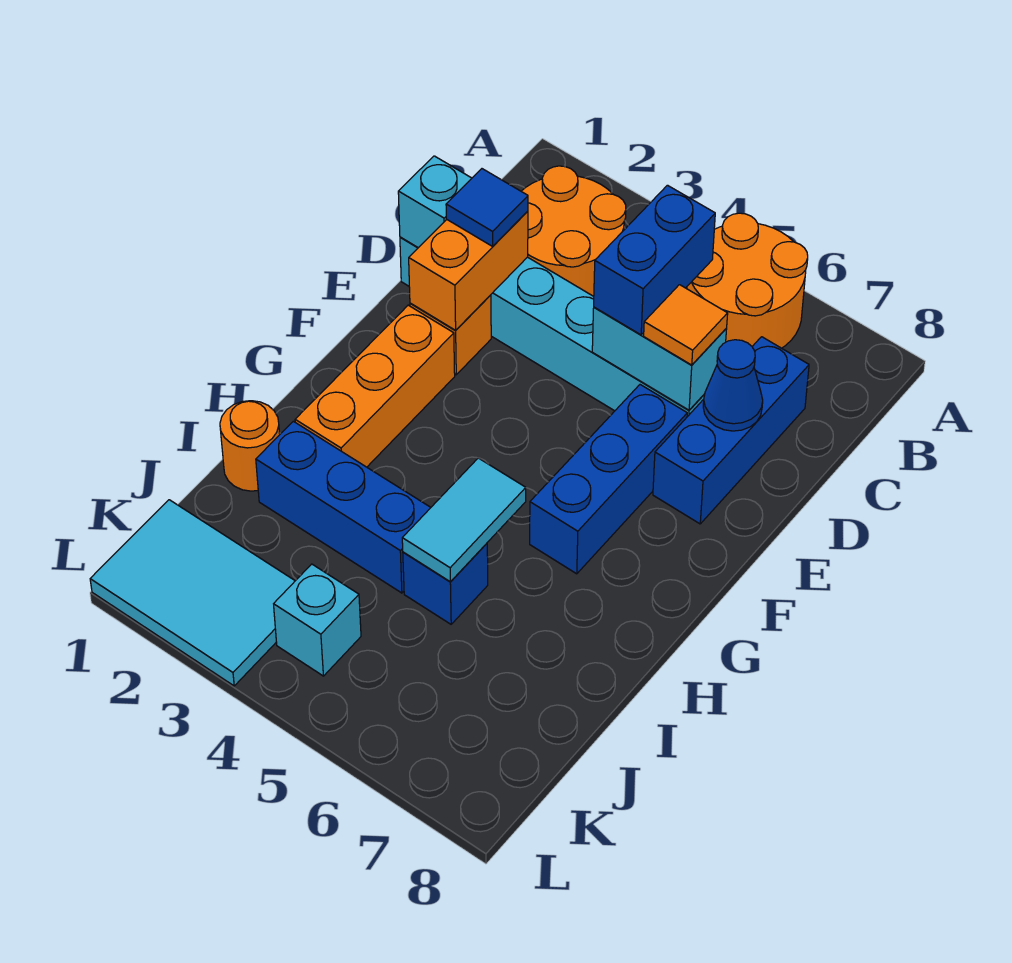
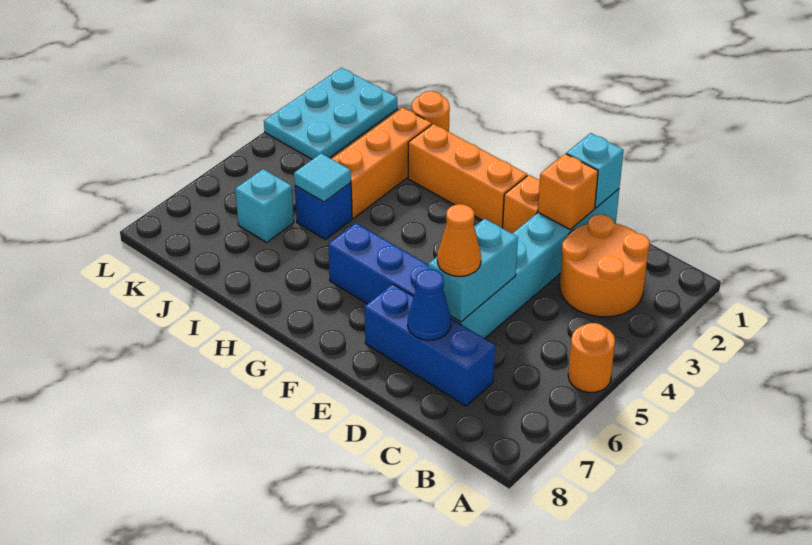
orange round brick A5:B6 level 1 -> orange round brick A5 level 1
blue brick C5:D5 level 3 -> none
orange brick D2:E2 level 2 -> orange brick D2 level 2
blue tile D2 level 3 -> none
orange tile D6 level 3 -> orange cone D6 level 3
cyan tile H5:I5 level 2 -> cyan tile I5 level 2
blue brick I2:I4 level 1 -> orange brick I2:I4 level 1
cyan tile K1:L3 level 1 -> cyan plate K1:L3 level 1
cyan brick K4 level 1 -> cyan brick J6 level 1

